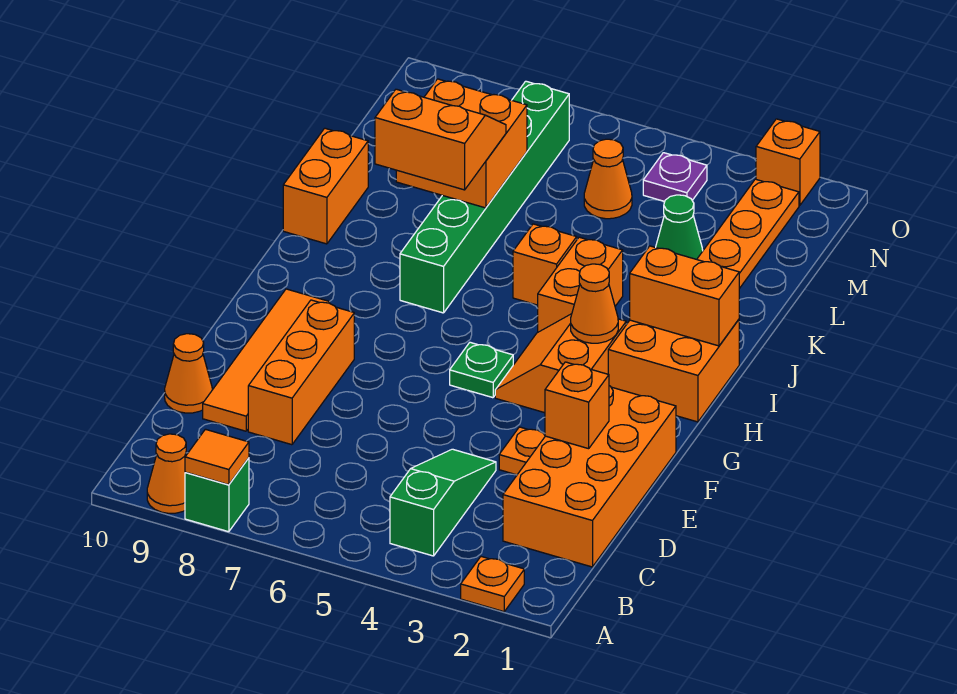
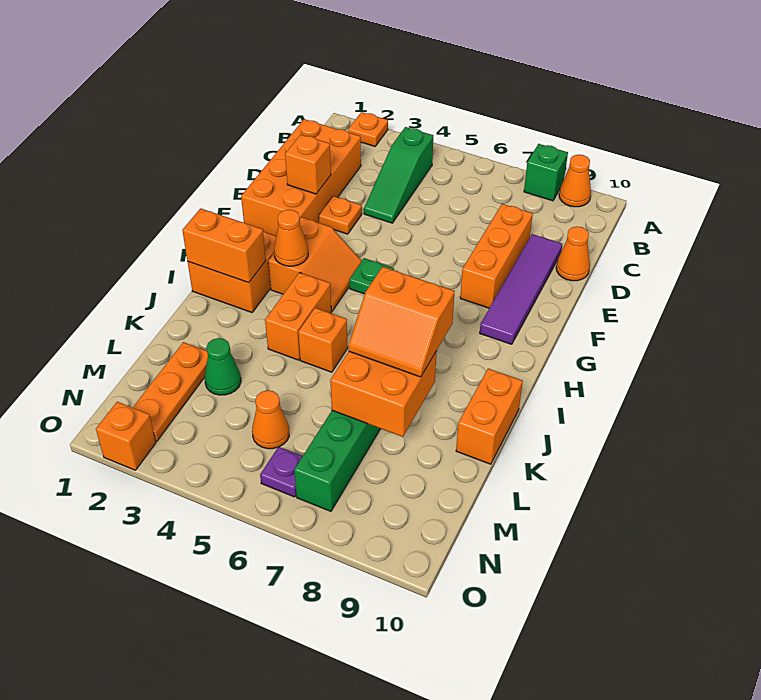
orange tile A8 level 2 -> none
orange tile D9:G9 level 1 -> purple tile D9:G9 level 1
purple plate N4 level 1 -> purple plate N6 level 1

